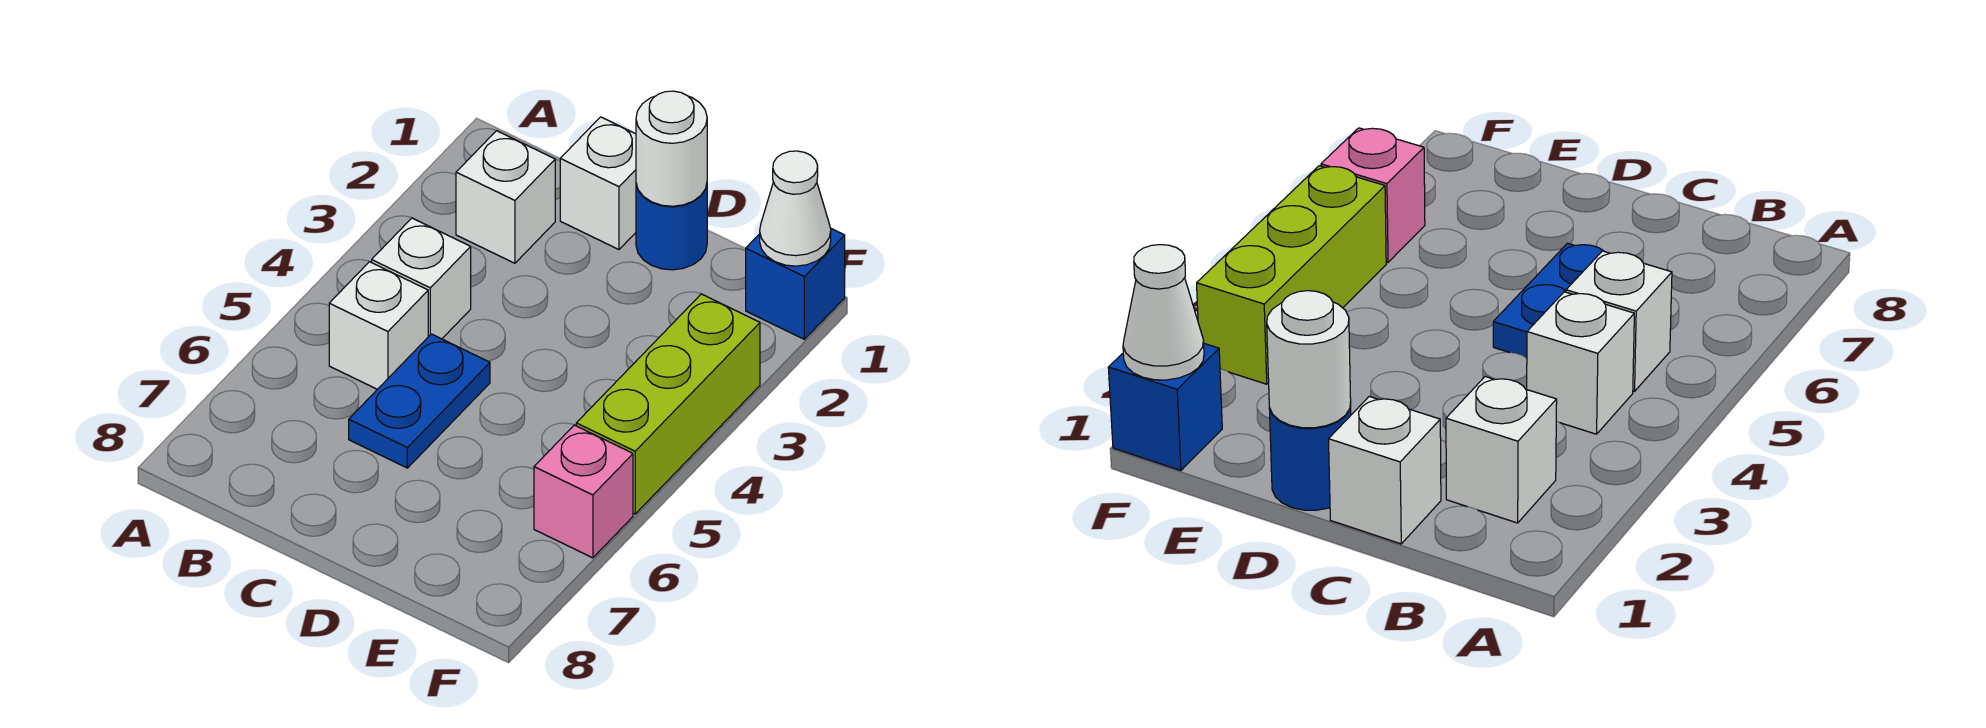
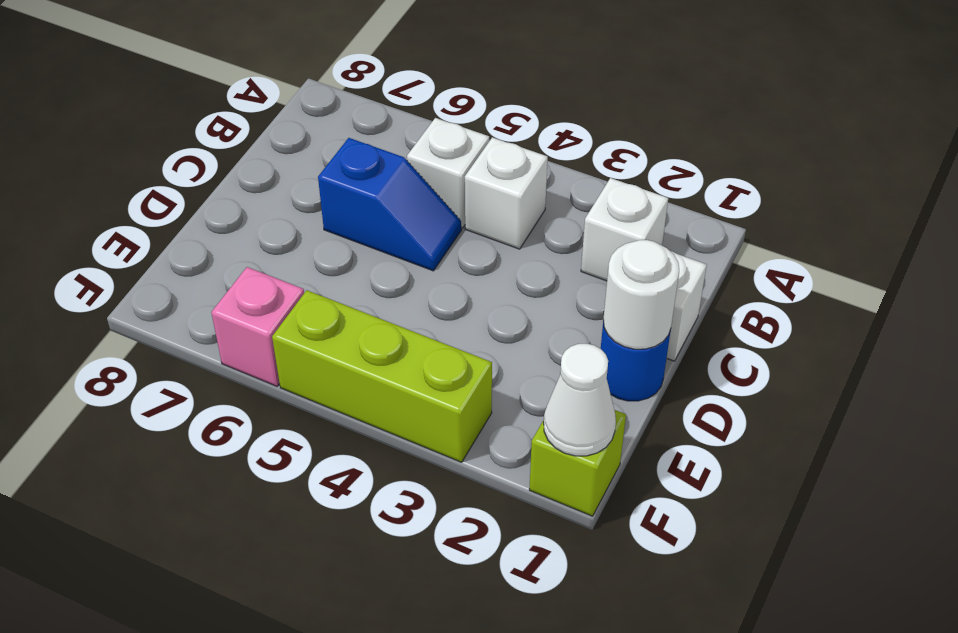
blue plate C5:C6 level 1 -> blue slope C5:C6 level 1 top 6
blue brick F1 level 1 -> lime brick F1 level 1

